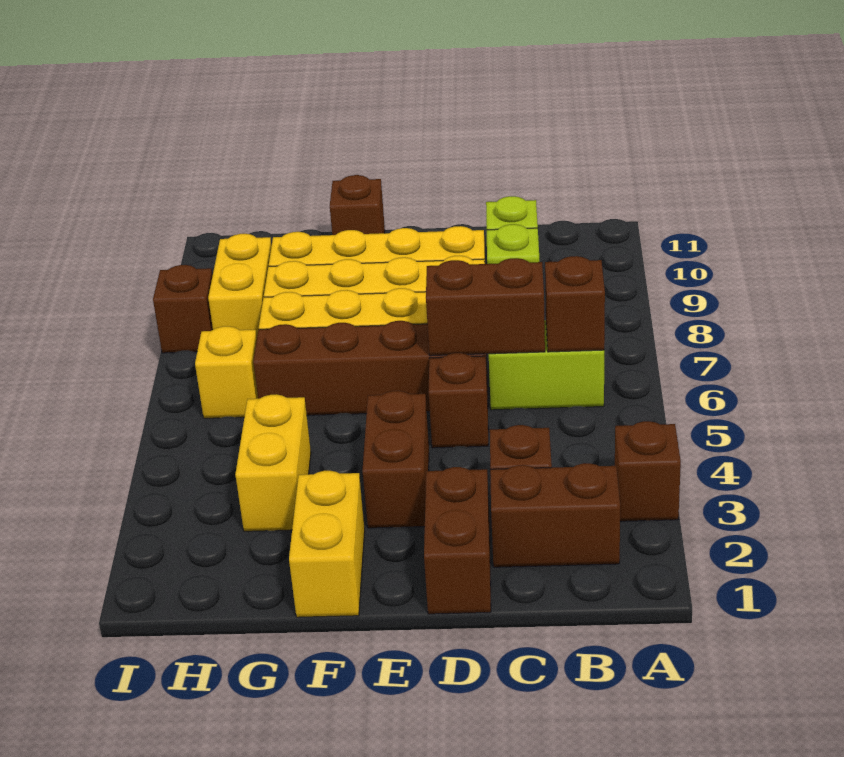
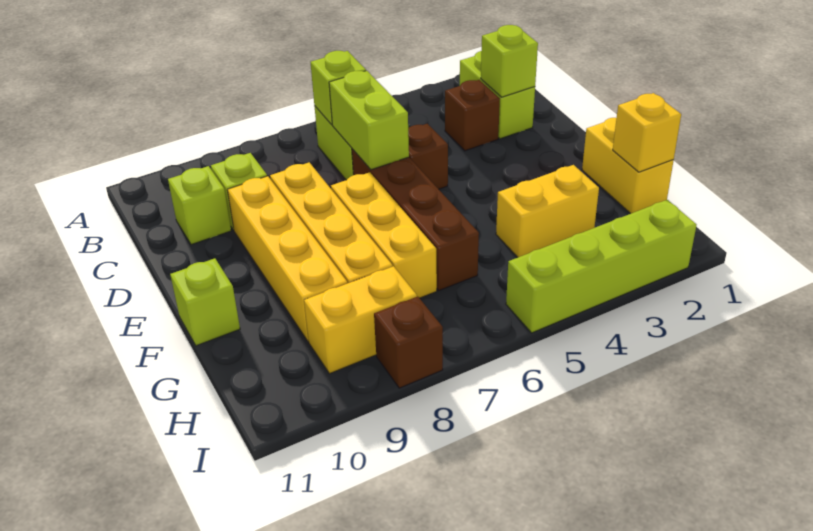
brown brick A3 level 1 -> none
brown brick B2:C2 level 1 -> lime brick B2:C2 level 1
brown brick B6 level 2 -> lime brick B6 level 2
none -> lime brick C2 level 2
brown brick C6:D6 level 2 -> lime brick C6:D6 level 2
brown brick D1:D2 level 1 -> none
brown brick E3:E4 level 1 -> none
yellow brick F1:F2 level 1 -> yellow brick F1:G1 level 1
brown brick F11 level 1 -> lime brick F11 level 1
yellow brick H6 level 1 -> yellow brick G1 level 2
none -> lime brick I2:I5 level 1

